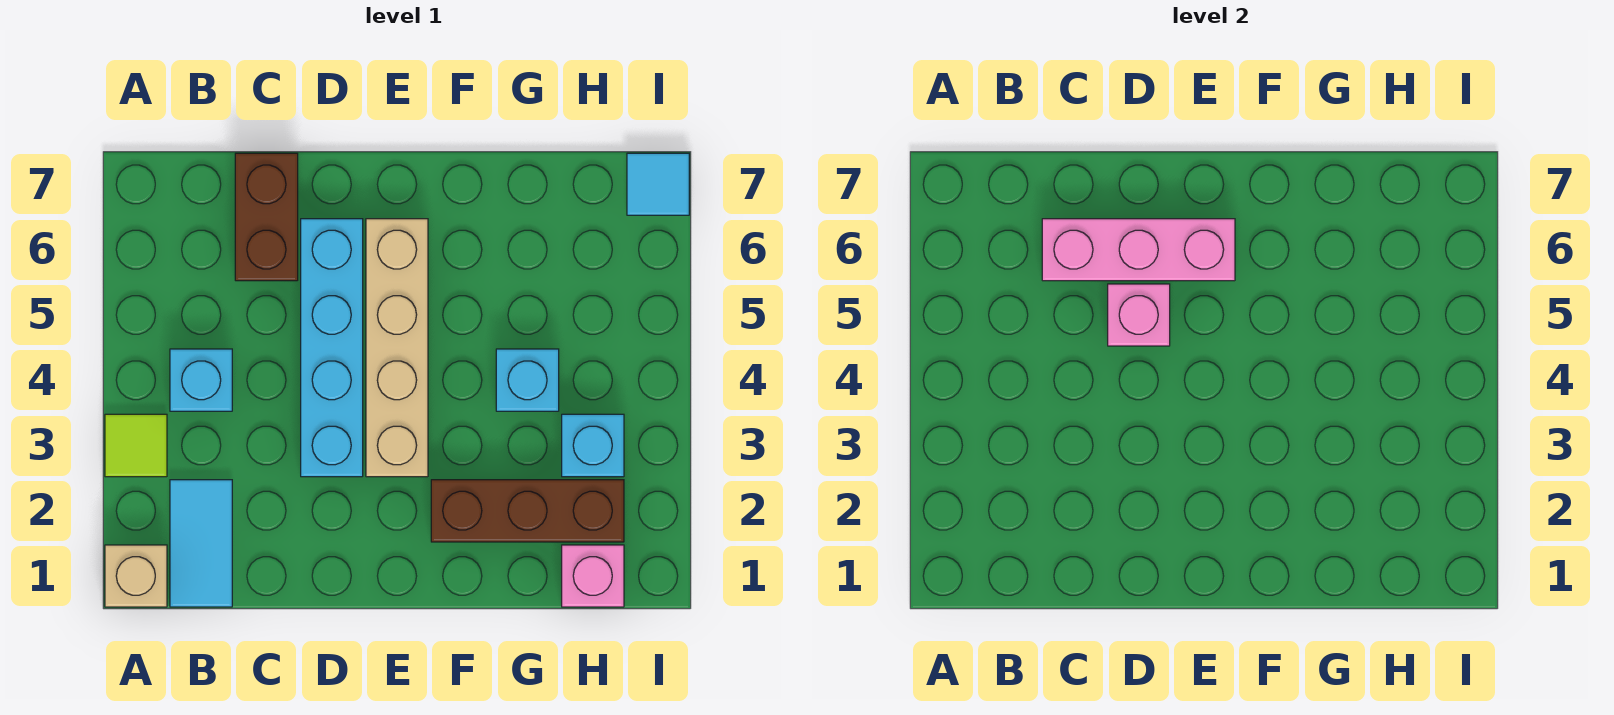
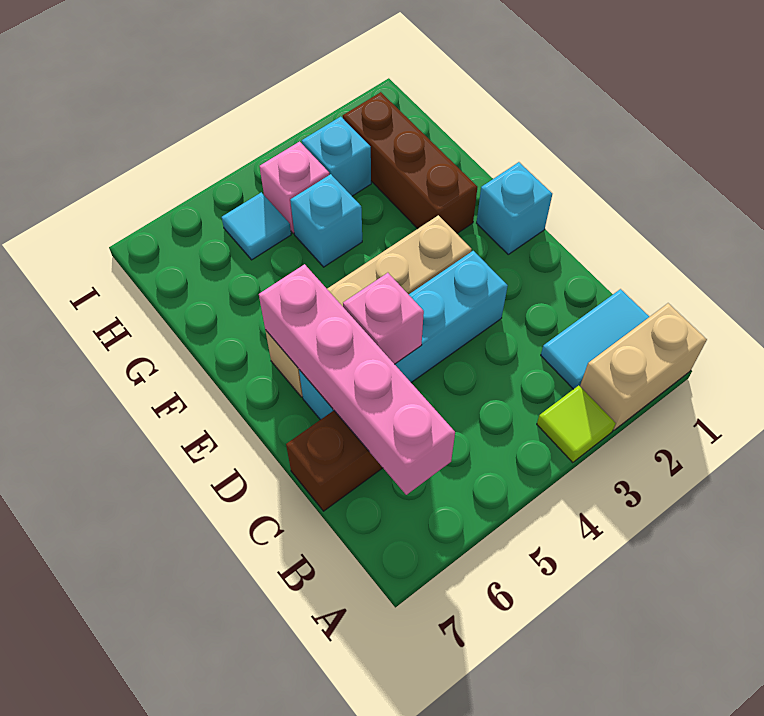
tan brick A1 level 1 -> tan brick A1:A2 level 1
cyan brick B4 level 1 -> cyan brick E1 level 1
pink brick C6:E6 level 2 -> pink brick B6:E6 level 2
pink brick H1 level 1 -> pink brick H4 level 1
cyan tile I7 level 1 -> cyan tile H5 level 1

